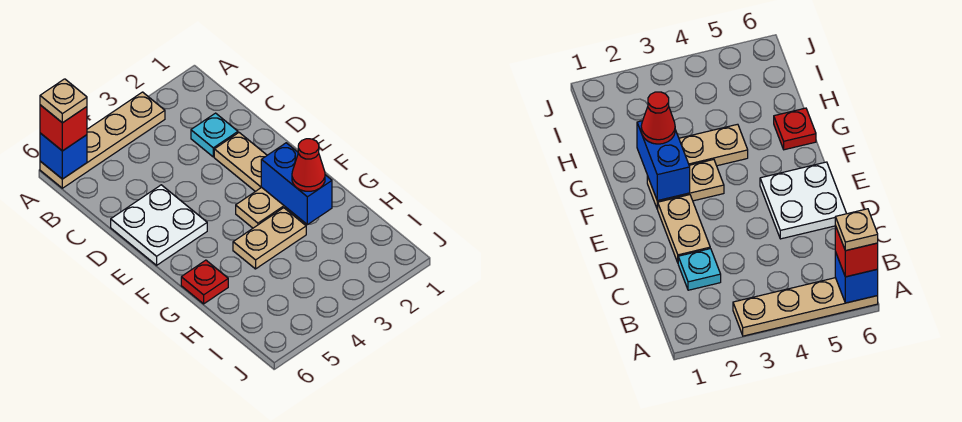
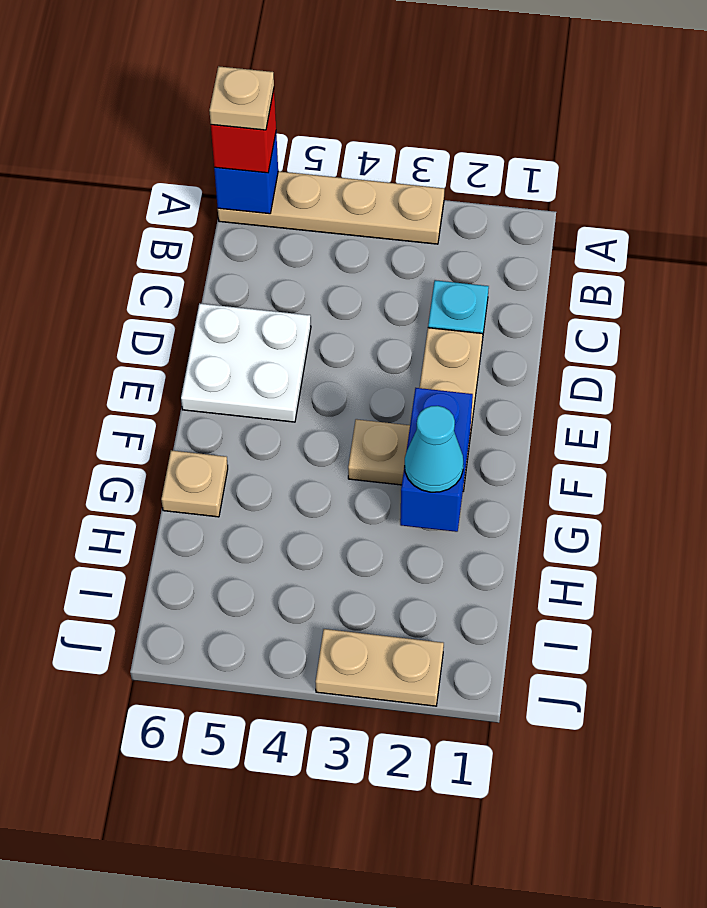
red cone G2 level 3 -> cyan cone G2 level 3
tan plate G3:G4 level 1 -> tan plate J2:J3 level 1
red plate G6 level 1 -> tan plate G6 level 1

